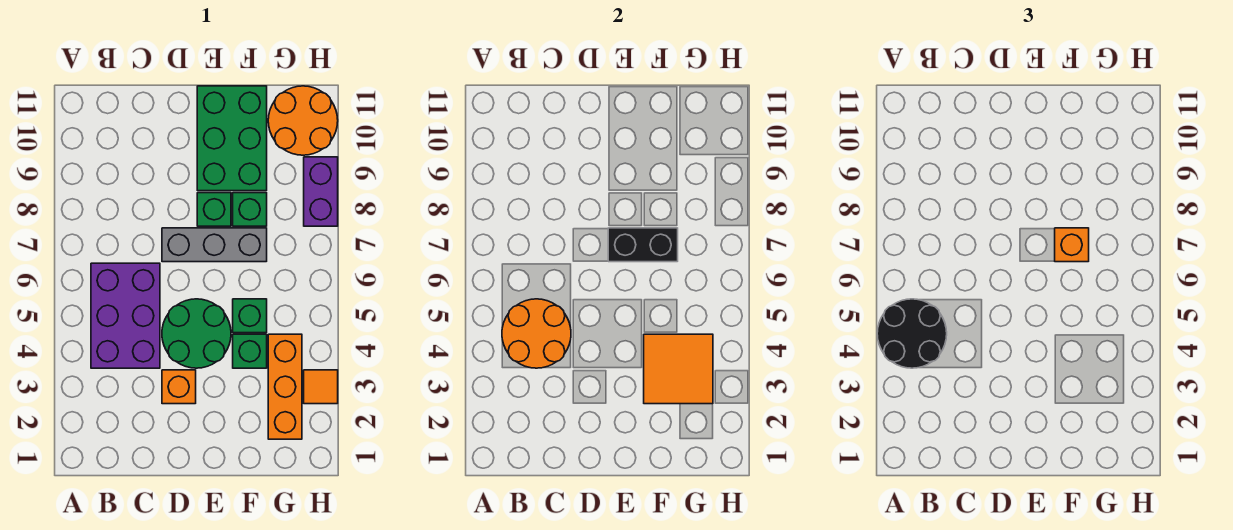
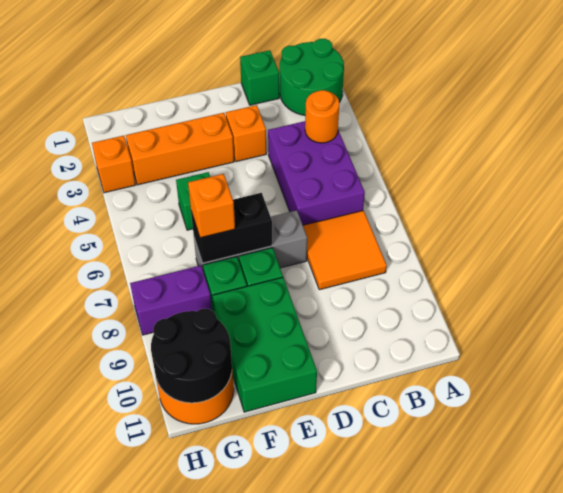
black round brick A4:B5 level 3 -> black round brick G10:H11 level 2
orange round brick B4:C5 level 2 -> orange round brick B4 level 2
green round brick D4:E5 level 1 -> green round brick A1:B2 level 1
orange tile F3:G4 level 2 -> orange tile B7:C8 level 1
green brick F4 level 1 -> green brick C1 level 1
orange brick G2:G4 level 1 -> orange brick E3:G3 level 1
orange tile H3 level 1 -> orange brick H3 level 1
purple brick H8:H9 level 1 -> purple brick G8:H8 level 1

